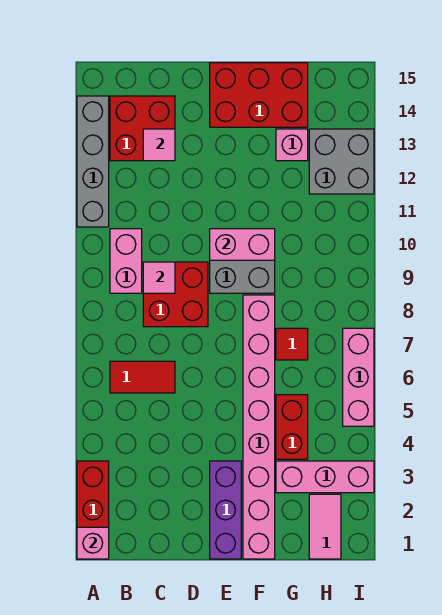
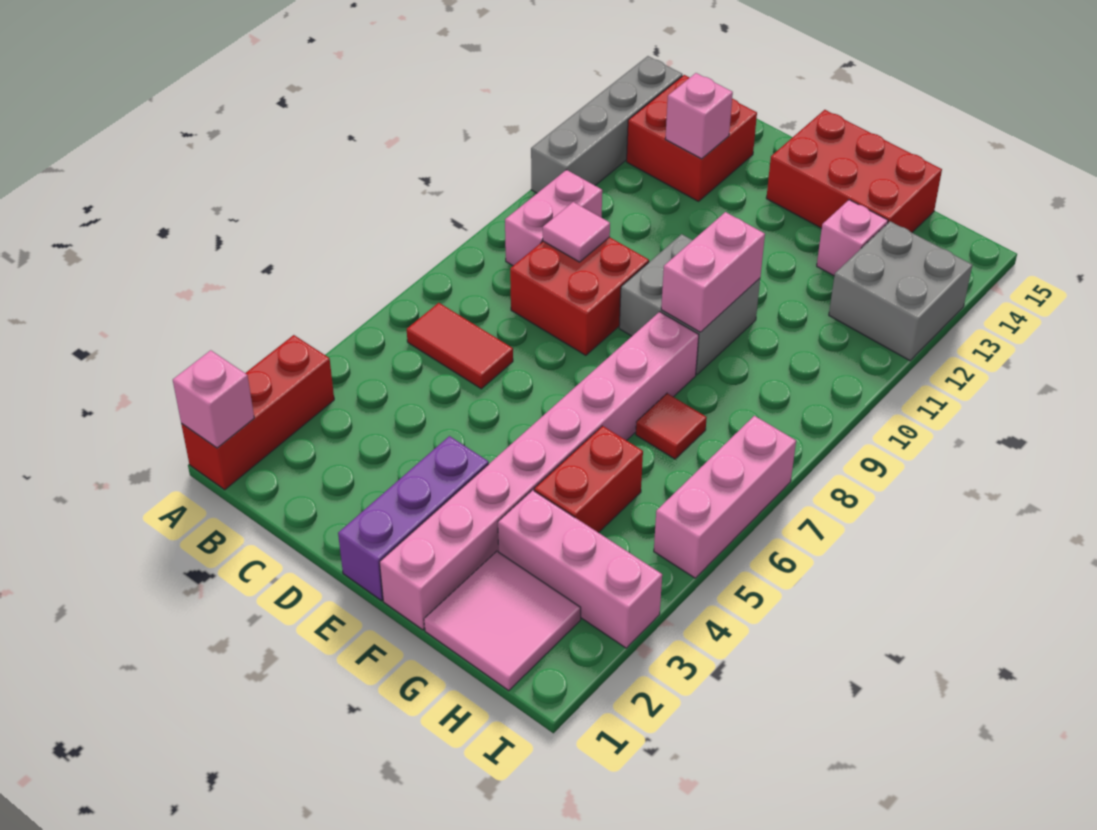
pink tile C13 level 2 -> pink brick C13 level 2
pink brick E10:F10 level 2 -> pink brick F9:F10 level 2
pink tile H1:H2 level 1 -> pink tile G1:H2 level 1

